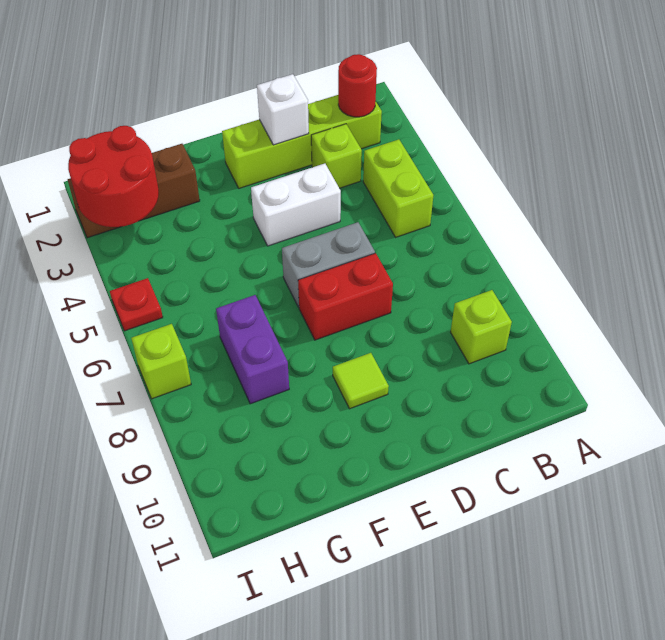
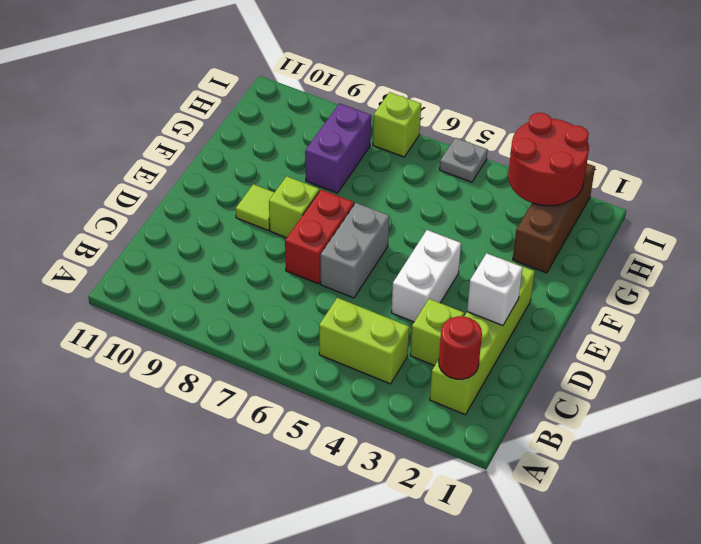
lime brick B9 level 1 -> lime brick E8 level 1
purple brick G7:G8 level 1 -> purple brick G8:H8 level 1
red plate I5 level 1 -> grey plate I5 level 1

